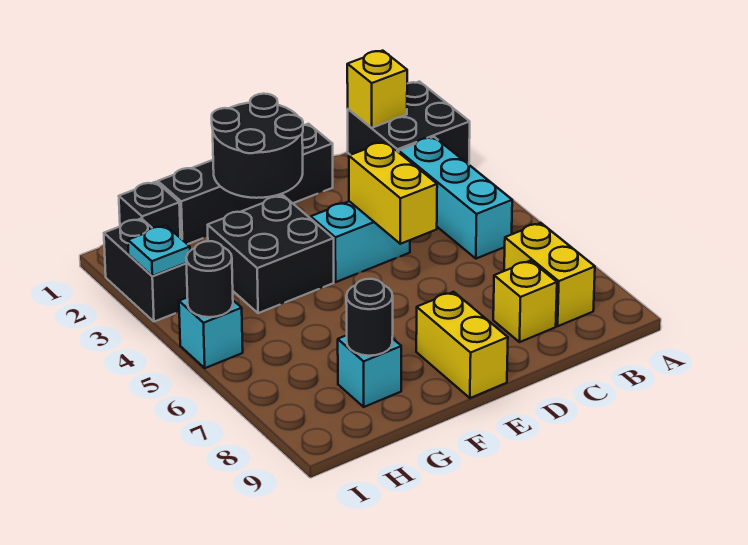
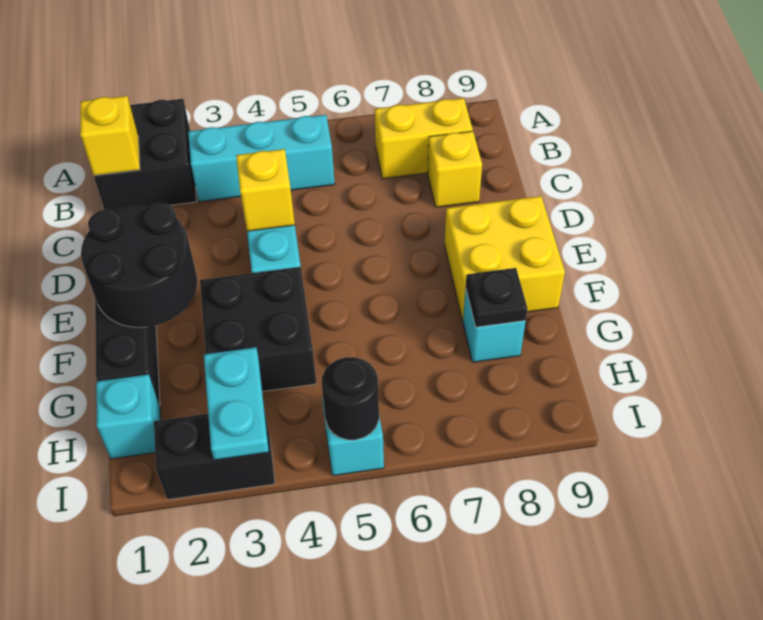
yellow brick D4:D5 level 2 -> yellow brick D4 level 2
yellow brick E8:E9 level 1 -> yellow brick E8:F9 level 1
black round brick G8 level 2 -> black plate G8 level 2
black brick H1 level 1 -> cyan brick H1 level 1
cyan plate I3 level 2 -> cyan plate H3:I3 level 2

